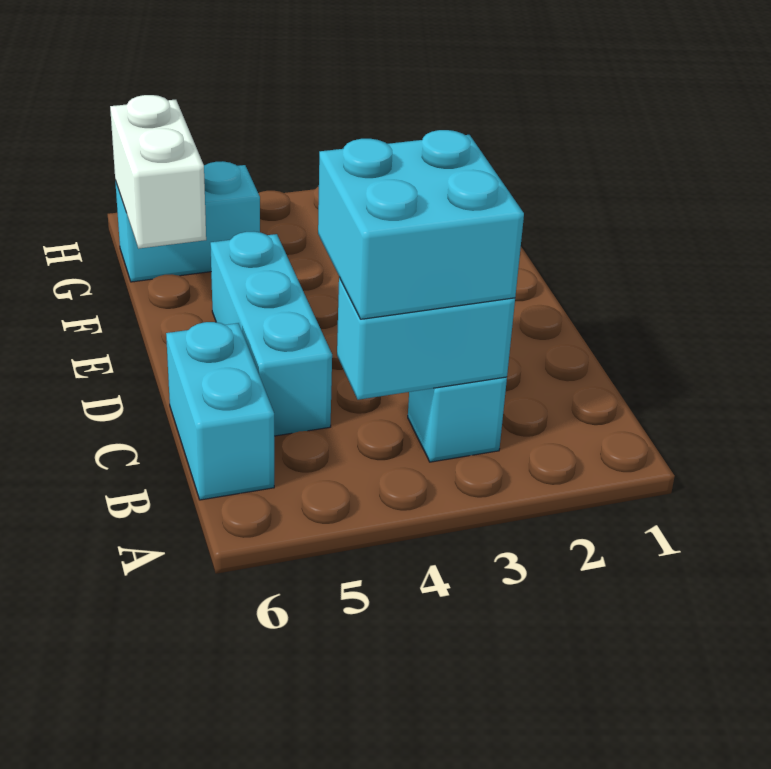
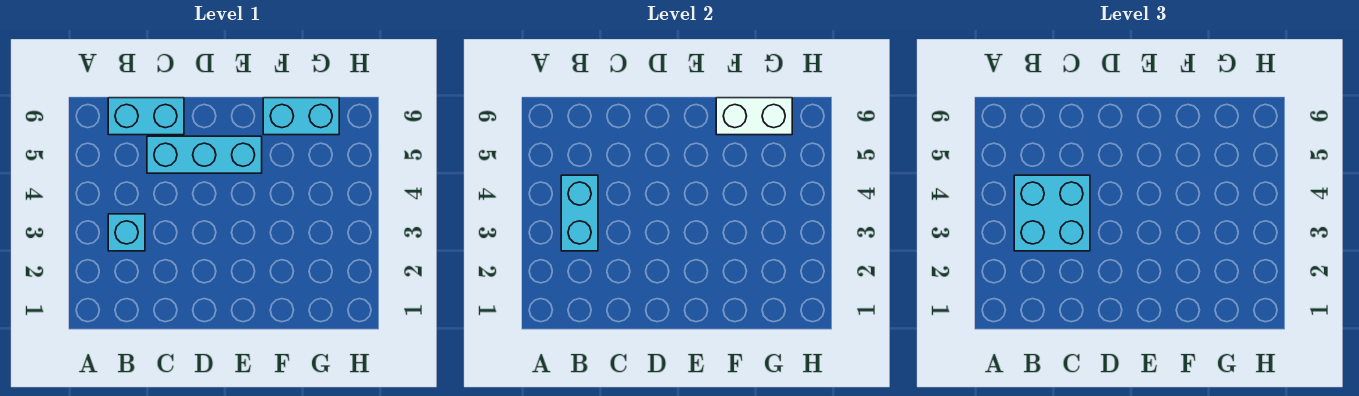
cyan brick G5:G6 level 1 -> cyan brick F6:G6 level 1

